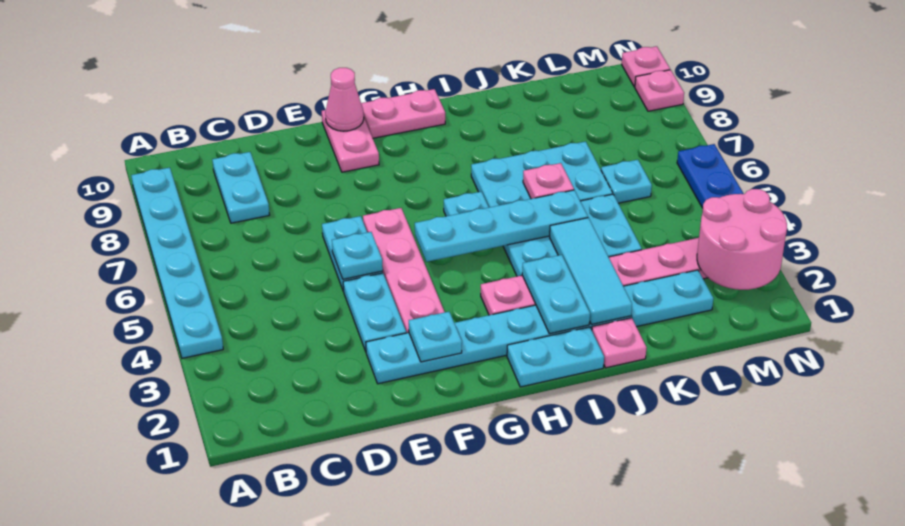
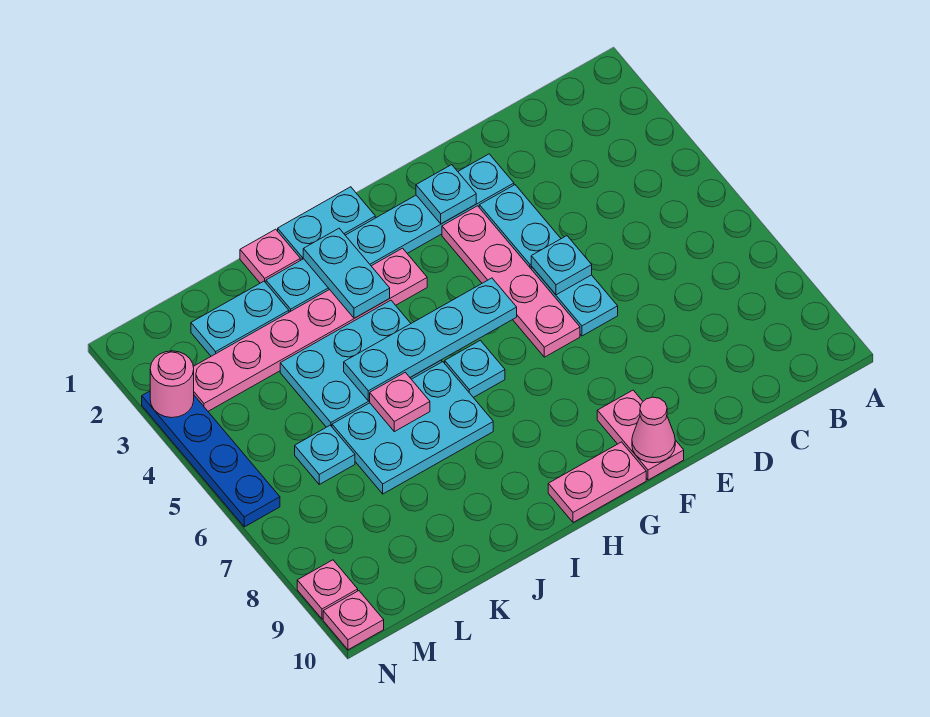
cyan plate A4:A9 level 1 -> none
cyan plate C8:C9 level 1 -> none
cyan tile J2:J4 level 2 -> none
pink round brick M2:N3 level 2 -> pink round brick N3 level 2

